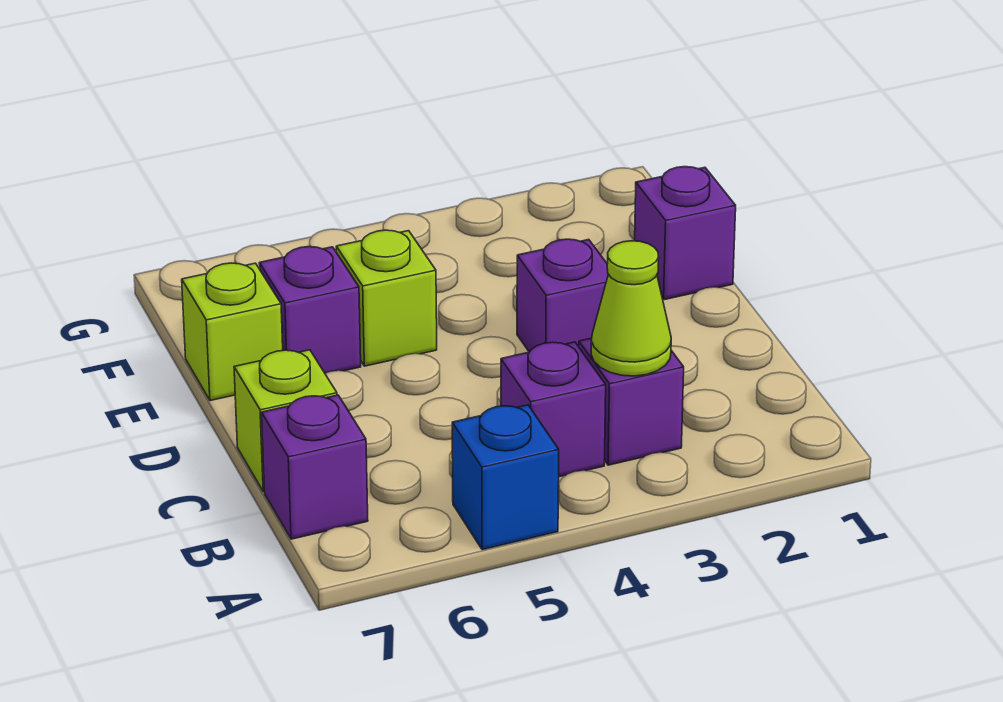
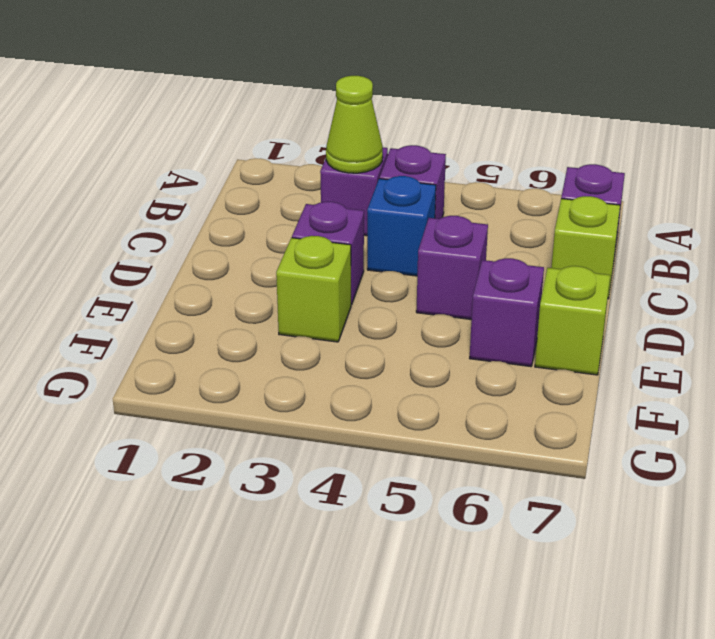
blue brick A5 level 1 -> blue brick C4 level 1
purple brick E1 level 1 -> purple brick D5 level 1
lime brick E5 level 1 -> lime brick E3 level 1

